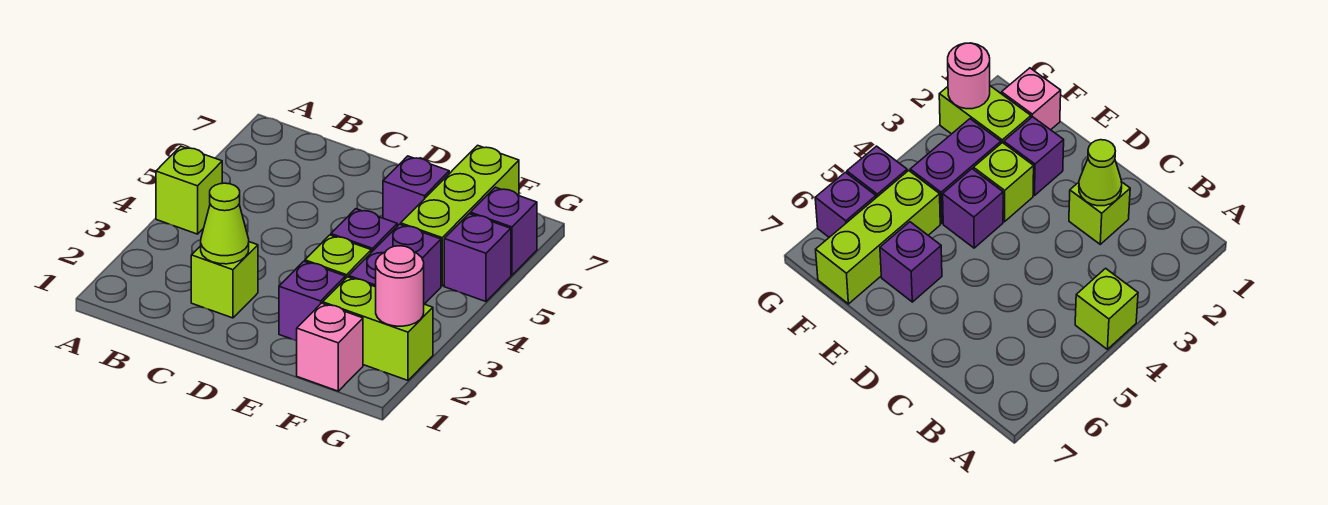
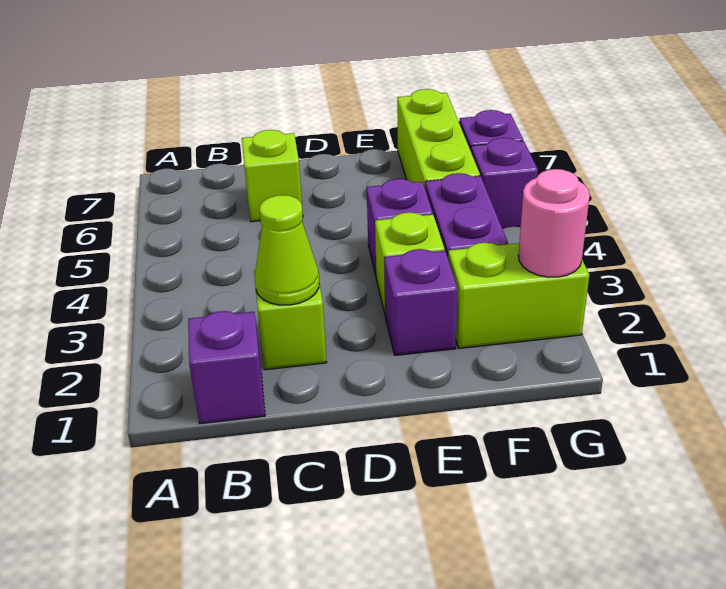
lime brick A4 level 1 -> lime brick C6 level 1
purple brick E6 level 1 -> purple brick B1 level 1
pink brick F1 level 1 -> none

